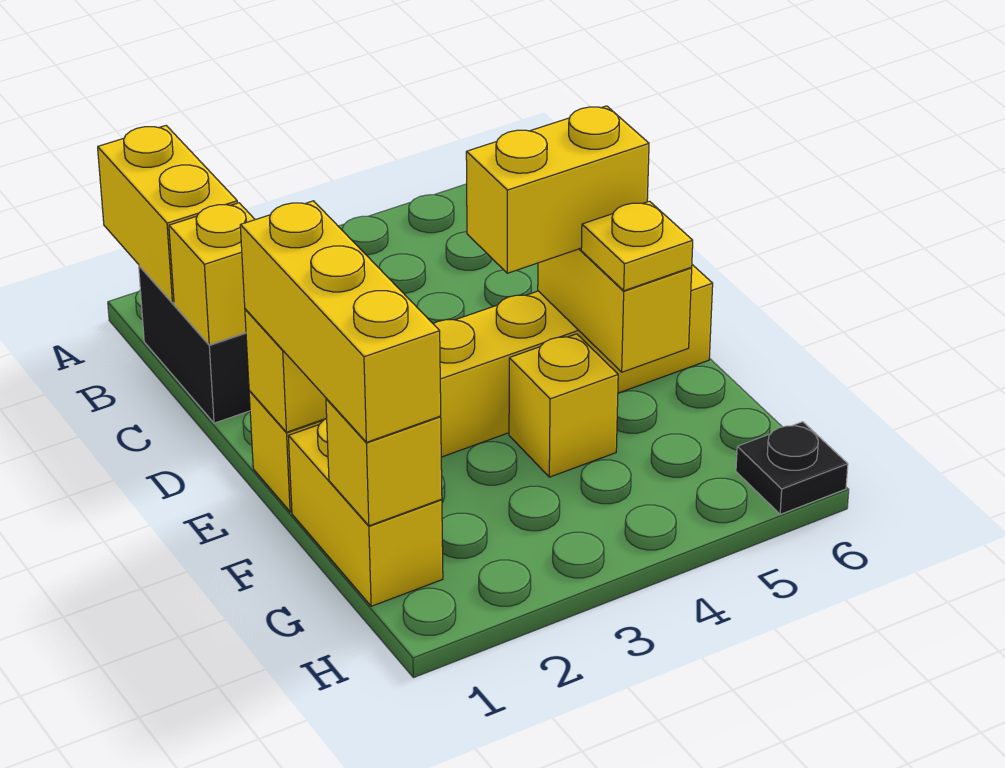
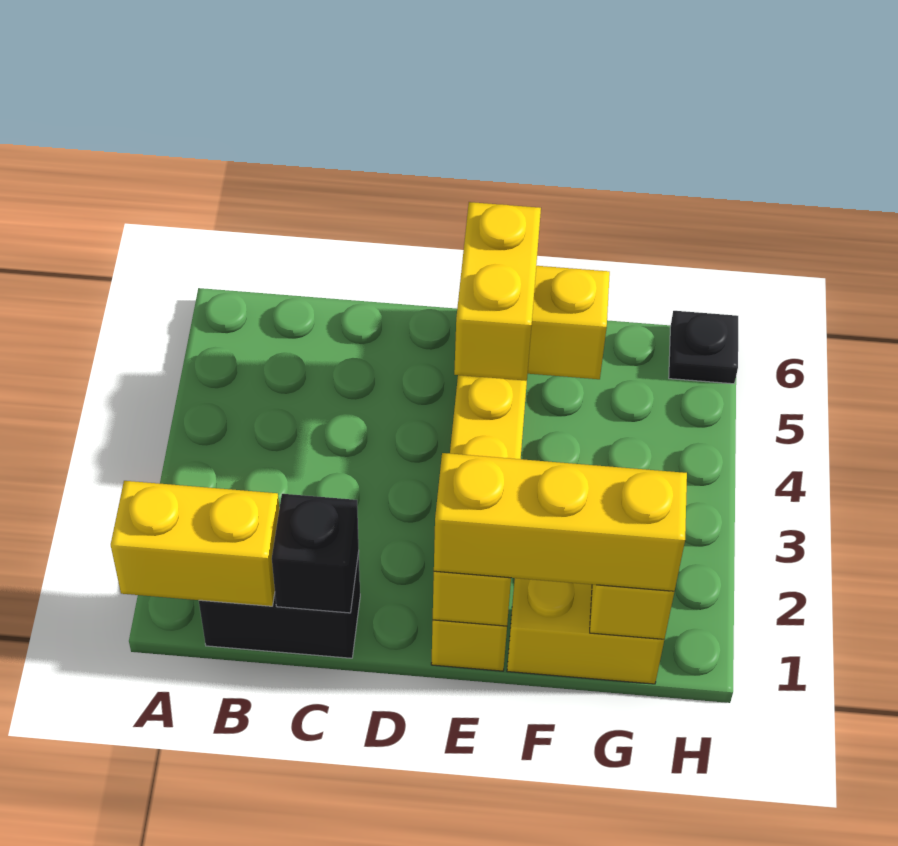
yellow brick C1 level 2 -> black brick C1 level 2
yellow brick F4 level 1 -> none
yellow plate F5 level 3 -> none

